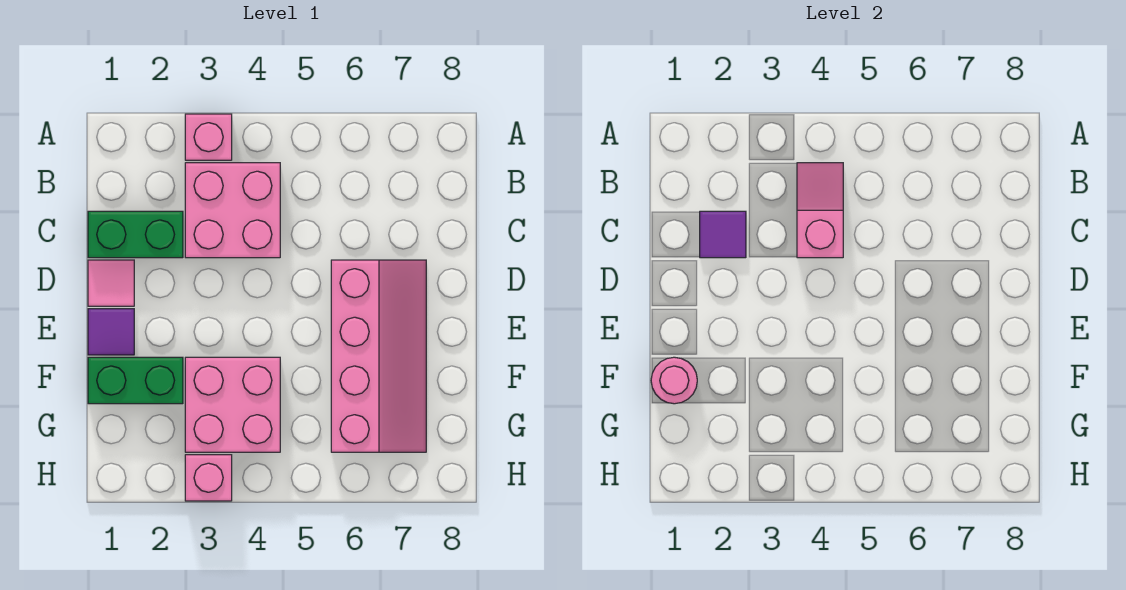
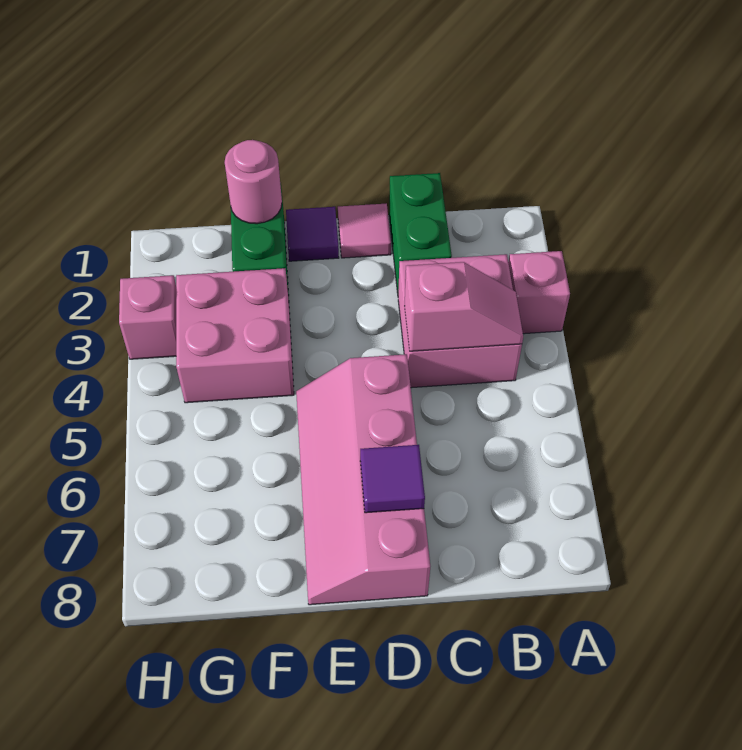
purple tile C2 level 2 -> purple tile D7 level 2
pink slope D6:G7 level 1 top 6 -> pink slope D5:E8 level 1 top D

